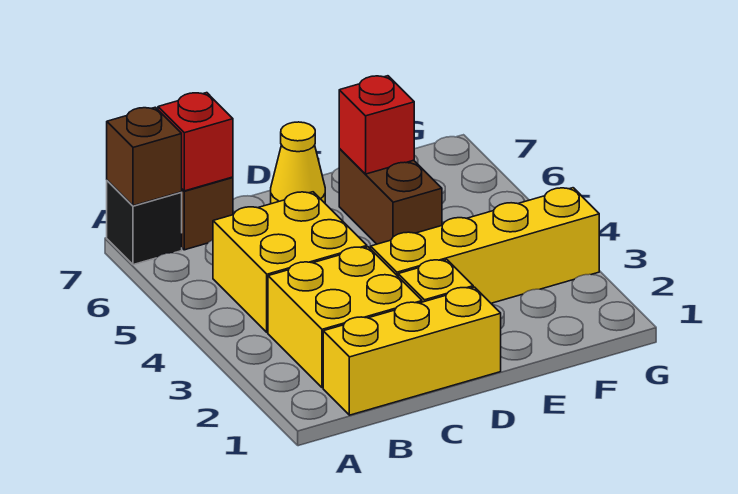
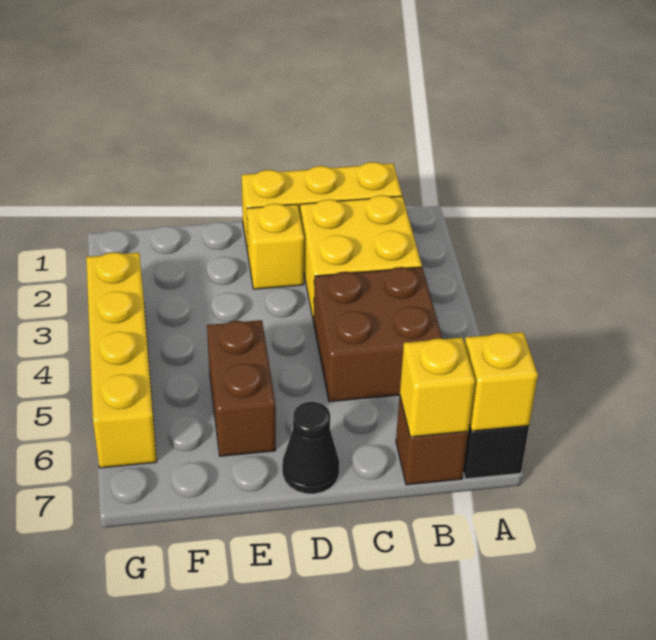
brown brick A7 level 2 -> yellow brick A7 level 2
yellow brick B4:C5 level 1 -> brown brick B4:C5 level 1
red brick B7 level 2 -> yellow brick B7 level 2
yellow brick D3:G3 level 1 -> yellow brick G3:G6 level 1
yellow cone D7 level 1 -> black cone D7 level 1
red brick E6 level 2 -> none

